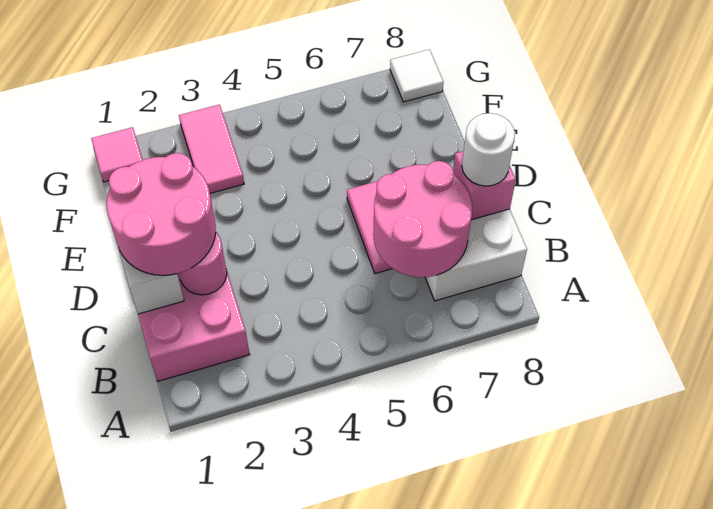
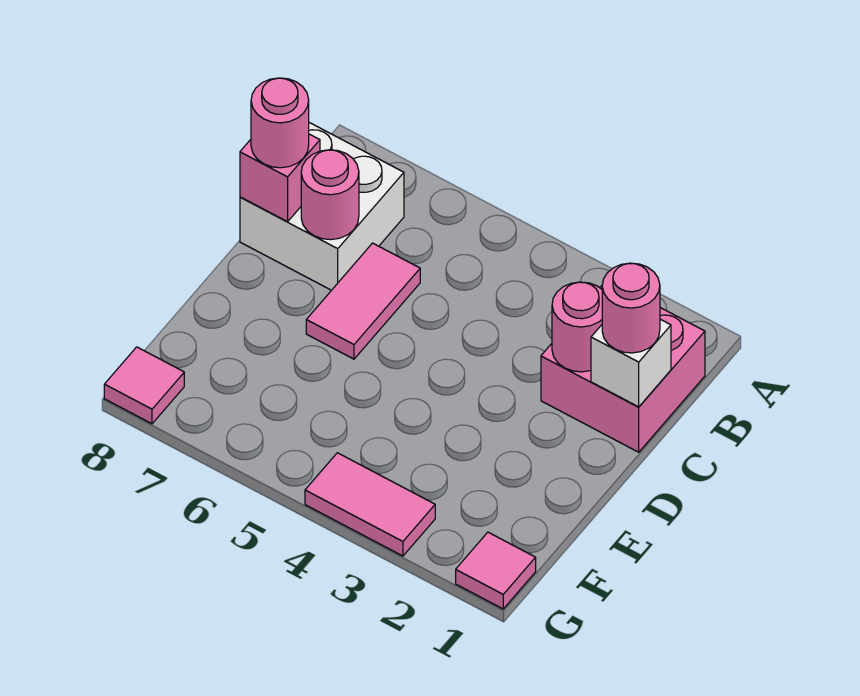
pink round brick B6:C7 level 2 -> pink round brick C7 level 2
pink round brick C1:D2 level 3 -> pink round brick C1 level 3
white round brick C8 level 3 -> pink round brick C8 level 3
pink tile F3:G3 level 1 -> pink tile G3:G4 level 1
white tile G8 level 1 -> pink tile G8 level 1

